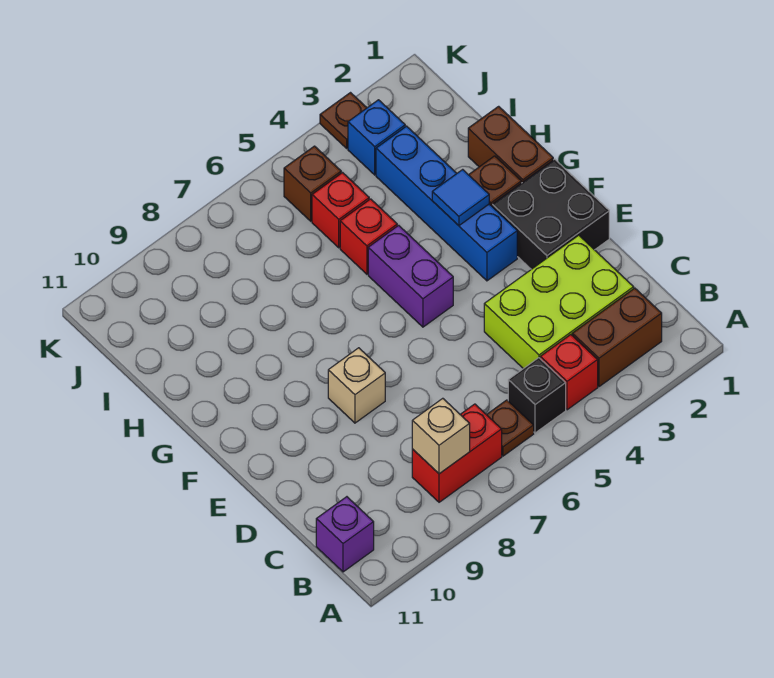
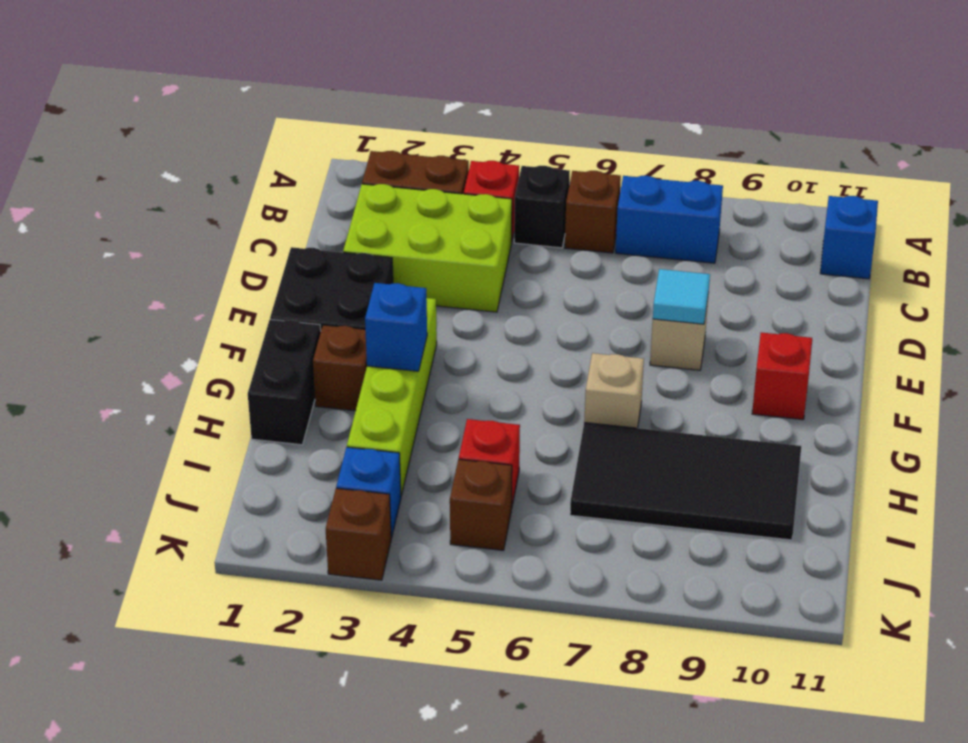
brown plate B6 level 1 -> brown brick B6 level 1
red brick B7:B8 level 1 -> blue brick B7:B8 level 1
tan brick B8 level 2 -> tan brick G7 level 1
purple brick B11 level 1 -> blue brick B11 level 1
none -> cyan tile E8 level 2
blue brick F3:I3 level 1 -> lime brick F3:I3 level 1
purple brick F5:G5 level 1 -> none
brown brick G1:H1 level 1 -> black brick G1:H1 level 1
blue tile G3 level 2 -> blue brick G3 level 2
red brick H5 level 1 -> red brick F10 level 1
none -> black tile H7:I10 level 1
brown plate K3 level 1 -> brown brick K3 level 1

